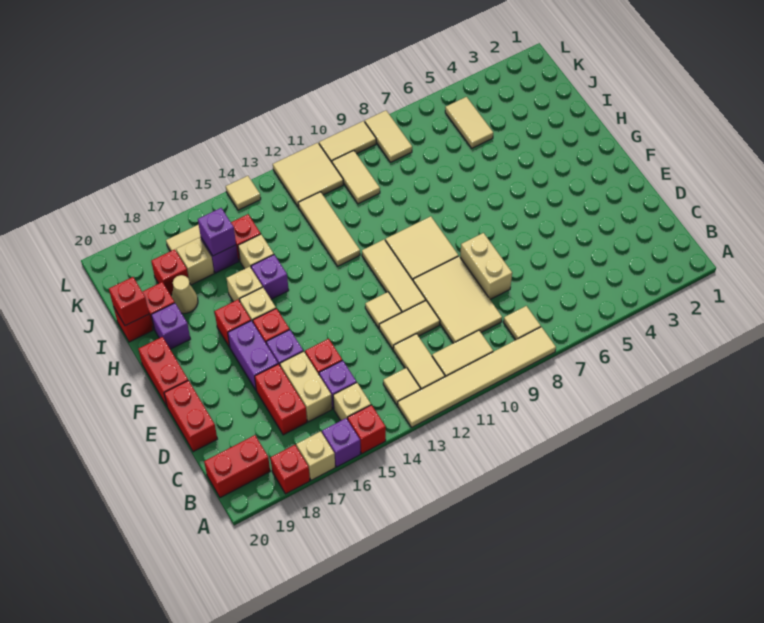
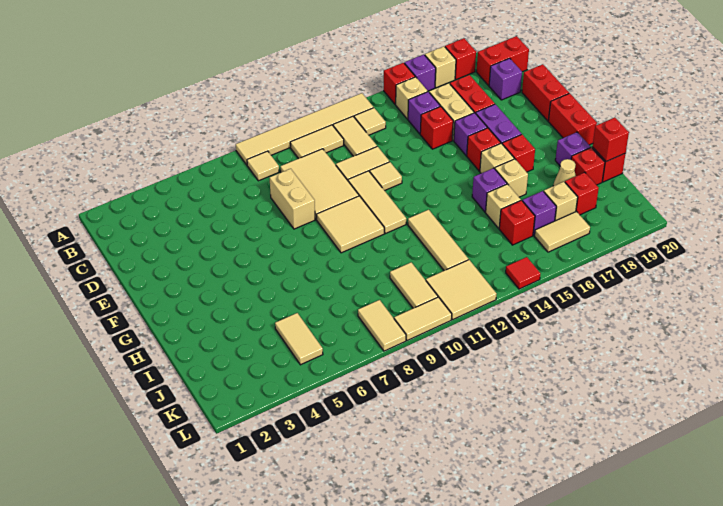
purple brick J16 level 2 -> purple brick C19 level 1
tan tile L14 level 1 -> red tile L14 level 1

